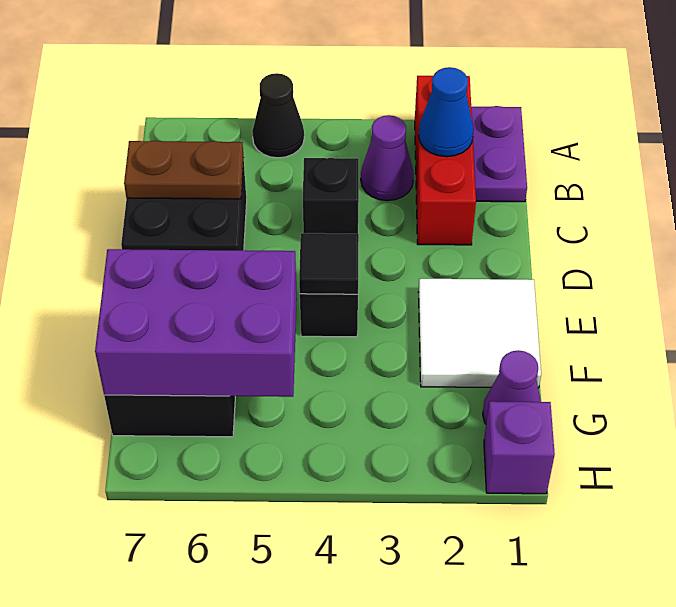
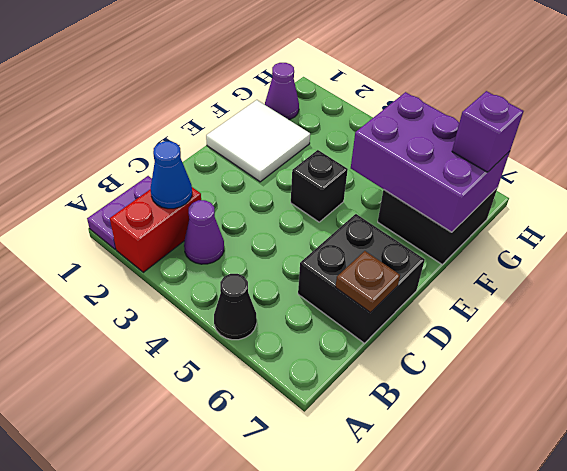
red brick A2:C2 level 1 -> red brick A2:B2 level 1
black brick C4 level 1 -> none
brown plate C6:C7 level 2 -> brown plate C7 level 2
black tile E4 level 2 -> none
purple brick H1 level 1 -> purple brick G7 level 3

